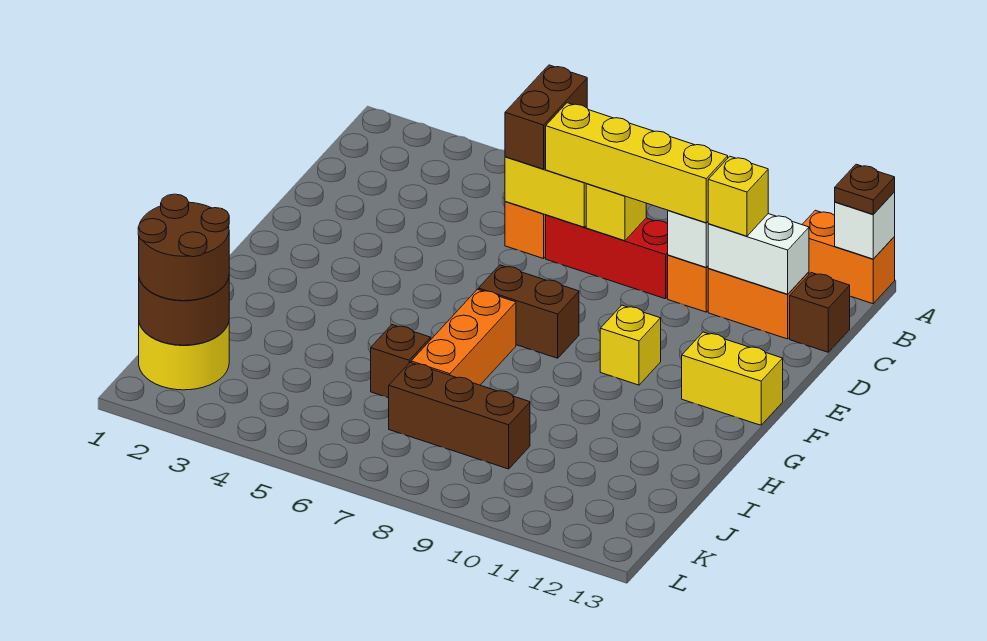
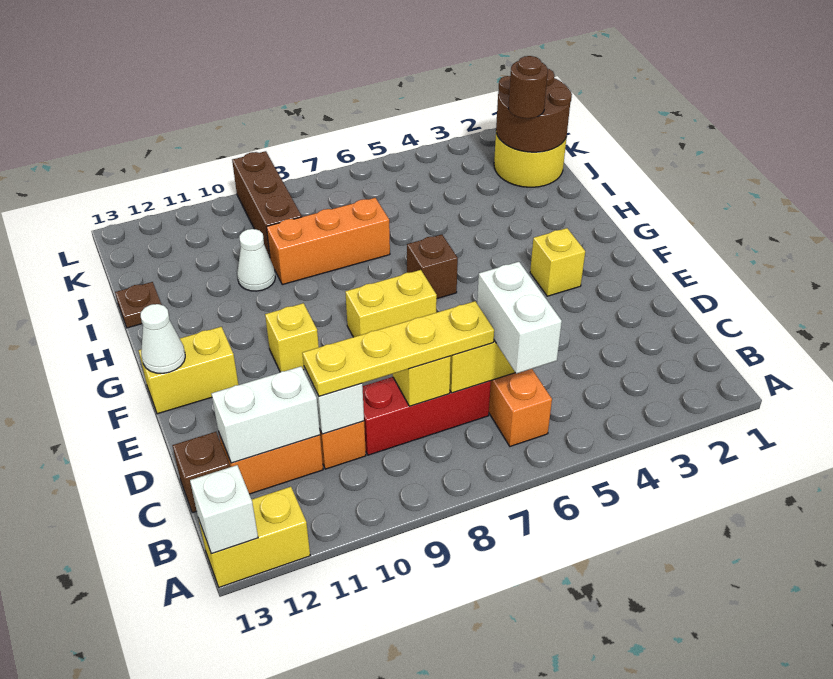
orange brick A12:A13 level 1 -> yellow brick A12:A13 level 1
brown plate A13 level 3 -> brown plate I13 level 1
brown brick B6:C6 level 3 -> white brick B6:C6 level 3
yellow brick C7:C10 level 3 -> yellow plate C7:C10 level 3
yellow brick C11 level 3 -> yellow brick F3 level 1
brown brick F7:F8 level 1 -> yellow brick F7:F8 level 1
none -> white cone F13 level 2
orange brick G7:I7 level 1 -> orange brick I7:I9 level 1
brown brick I6 level 1 -> brown brick G6 level 1
none -> white cone I10 level 1
brown round brick J1:K2 level 3 -> brown round brick J2 level 3
brown brick J7:J9 level 1 -> brown brick J9:L9 level 1

